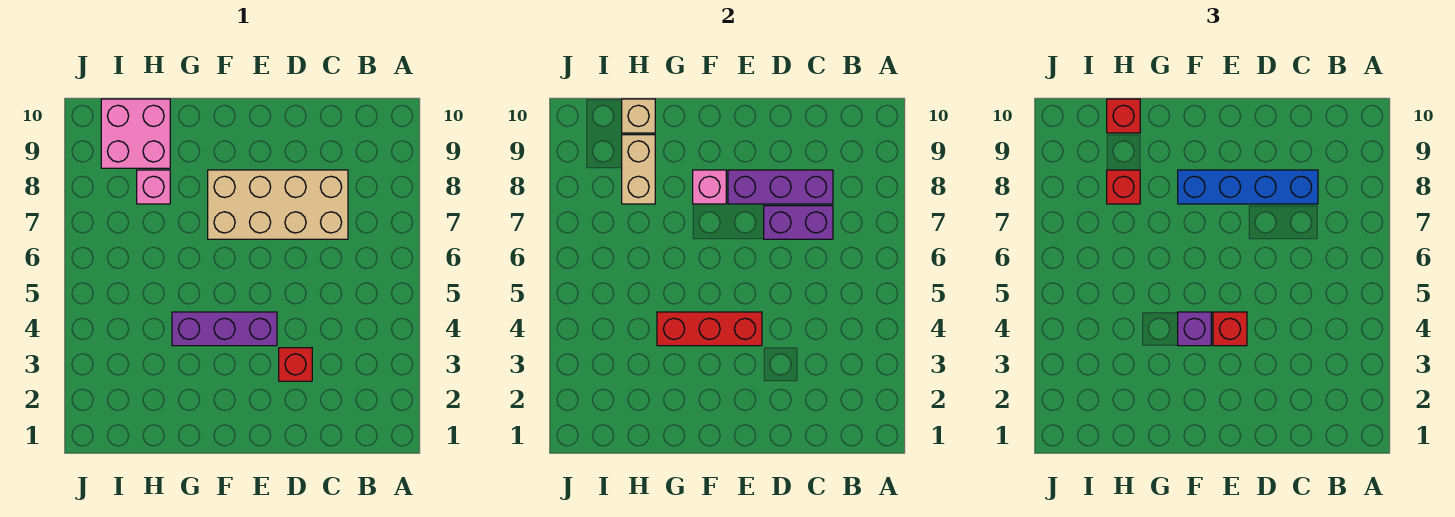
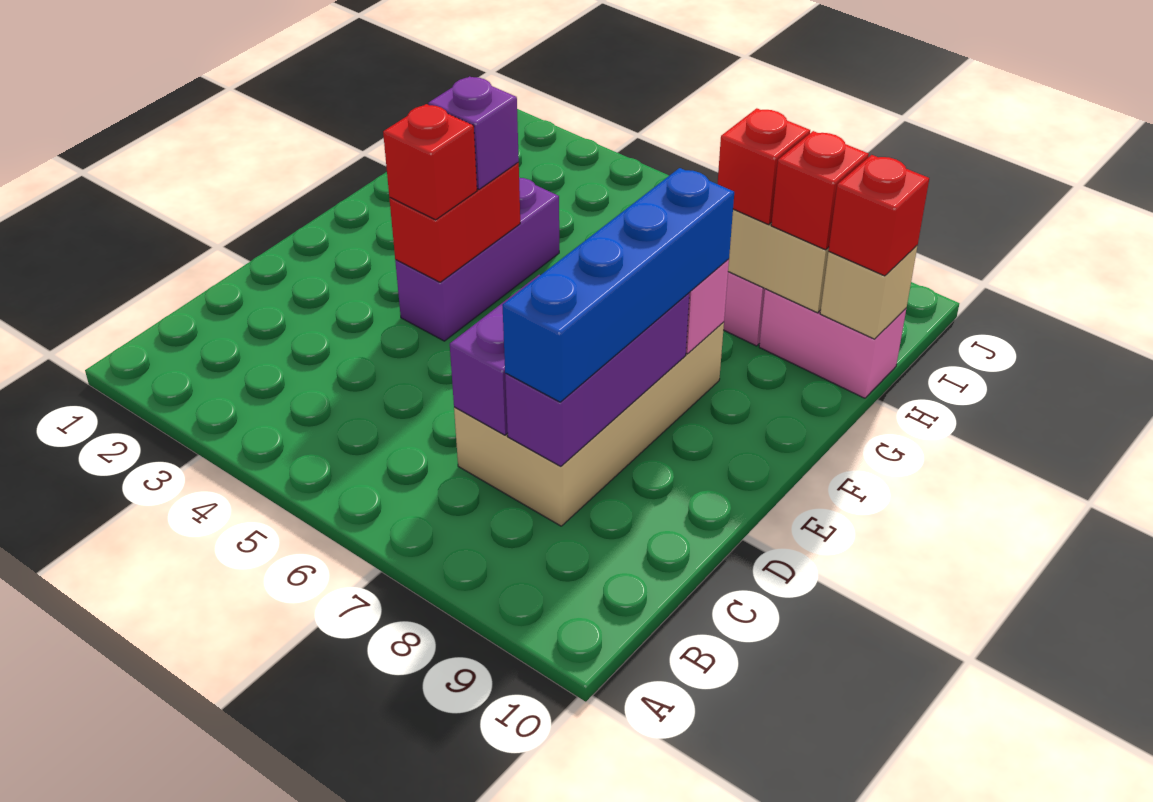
red brick D3 level 1 -> red brick H9 level 3
red brick E4:G4 level 2 -> red brick E4:F4 level 2
pink brick H9:I10 level 1 -> pink brick H9:H10 level 1

